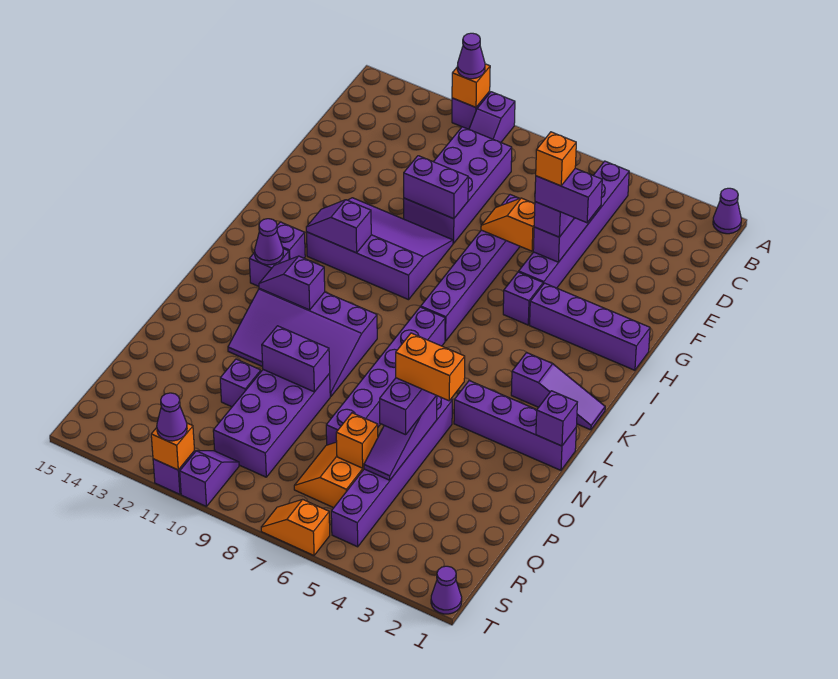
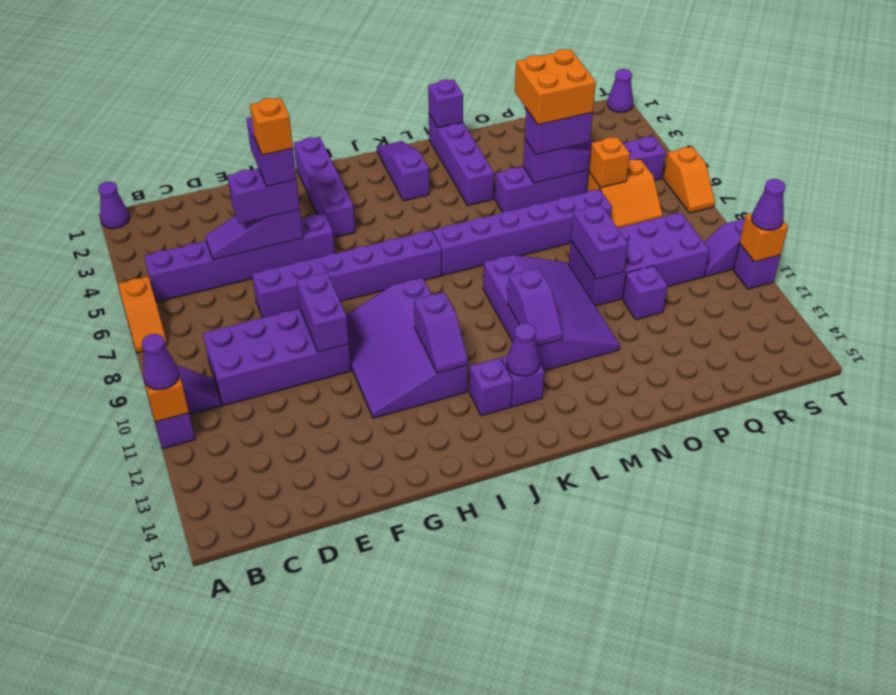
orange slope F6:F7 level 2 top 6 -> orange slope A6:A7 level 1 top 6
purple brick H5 level 1 -> none
orange brick O4:O5 level 4 -> orange brick O4:P5 level 4

